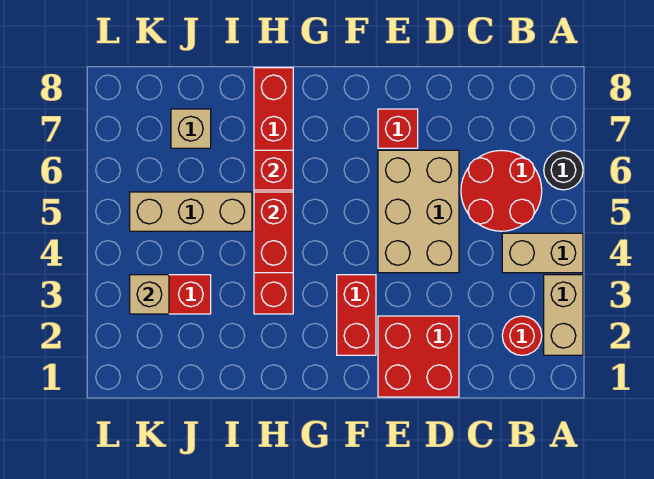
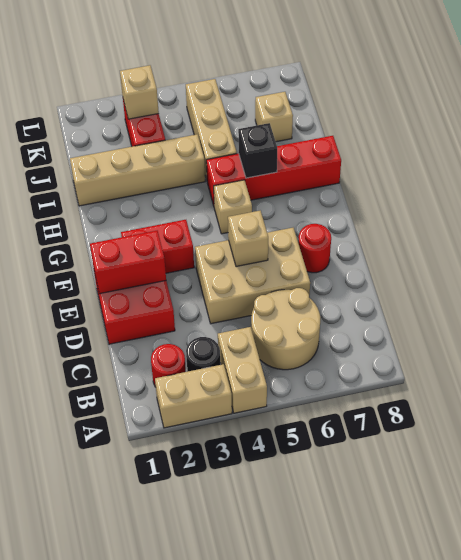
black round brick A6 level 1 -> black round brick B3 level 1
red round brick B5:C6 level 1 -> tan round brick B5:C6 level 1
none -> tan brick E5 level 2
red brick E7 level 1 -> red round brick E7 level 1
none -> tan brick G5 level 1
red brick H3:H8 level 1 -> red brick H5:H8 level 1
red brick H4:H5 level 2 -> red brick E1:E2 level 2
red brick H6 level 2 -> black brick H6 level 2
none -> tan brick I1:I4 level 1

